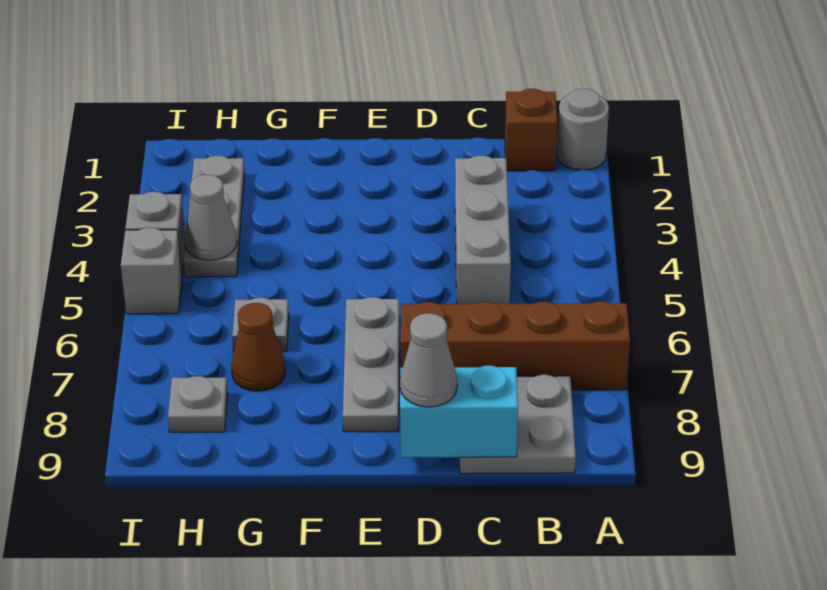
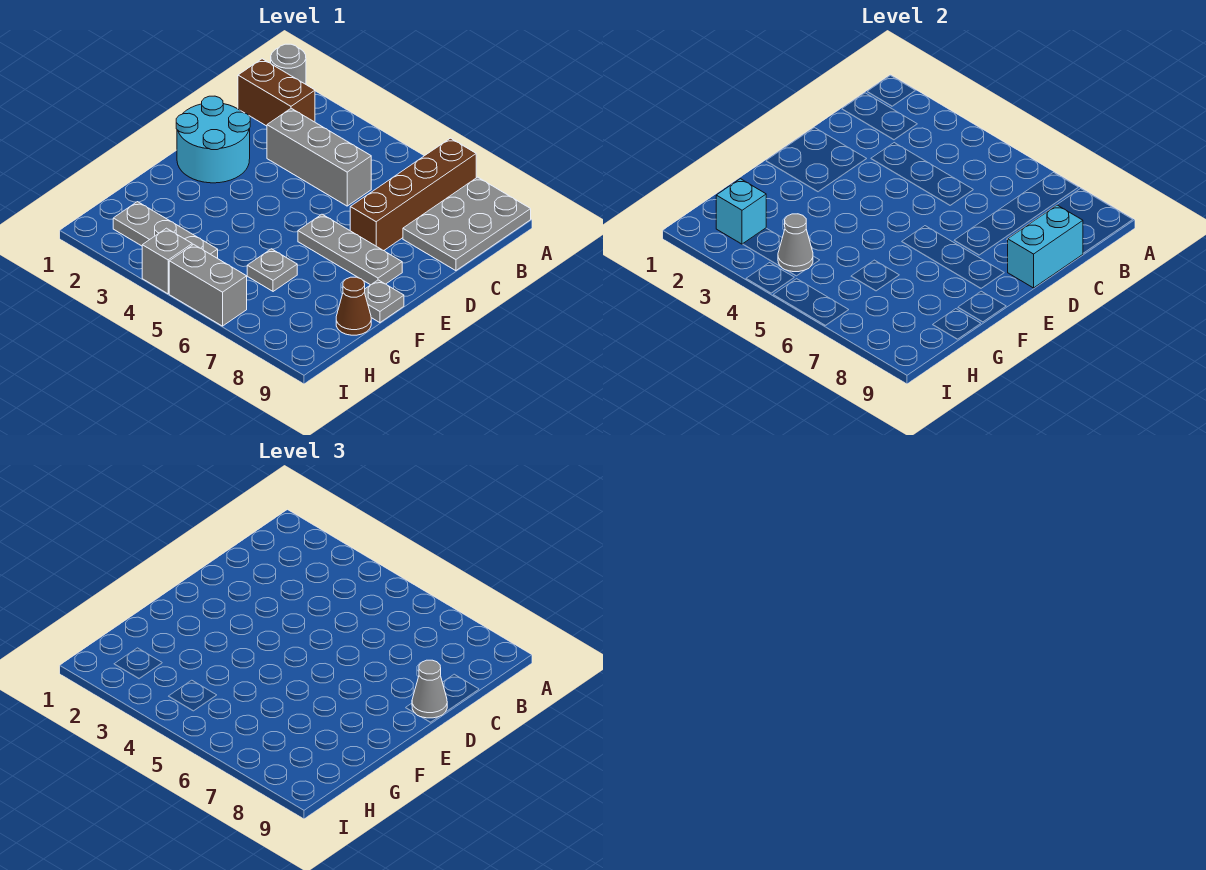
brown brick B1 level 1 -> brown brick B1:B2 level 1
grey plate B8:C9 level 1 -> grey plate A8:C9 level 1
none -> cyan round brick D1:E2 level 1
brown cone G7 level 1 -> brown cone G9 level 1
none -> cyan brick H2 level 2
grey plate H8 level 1 -> grey plate F9 level 1
grey brick I5 level 1 -> grey brick I5:I6 level 1

